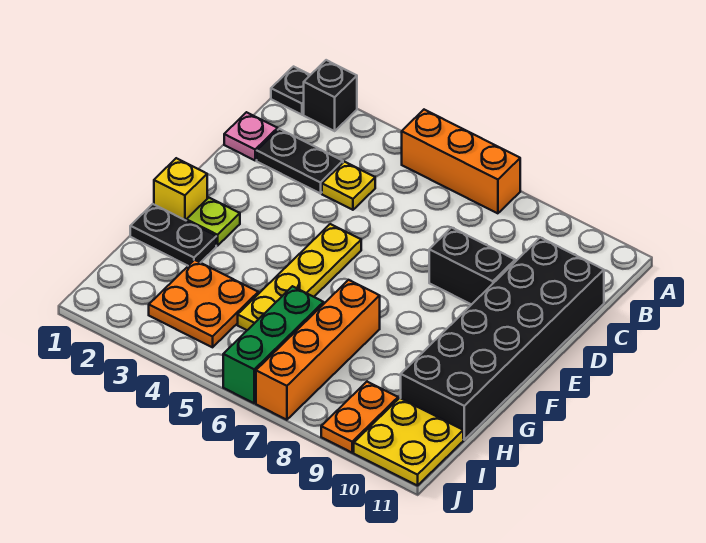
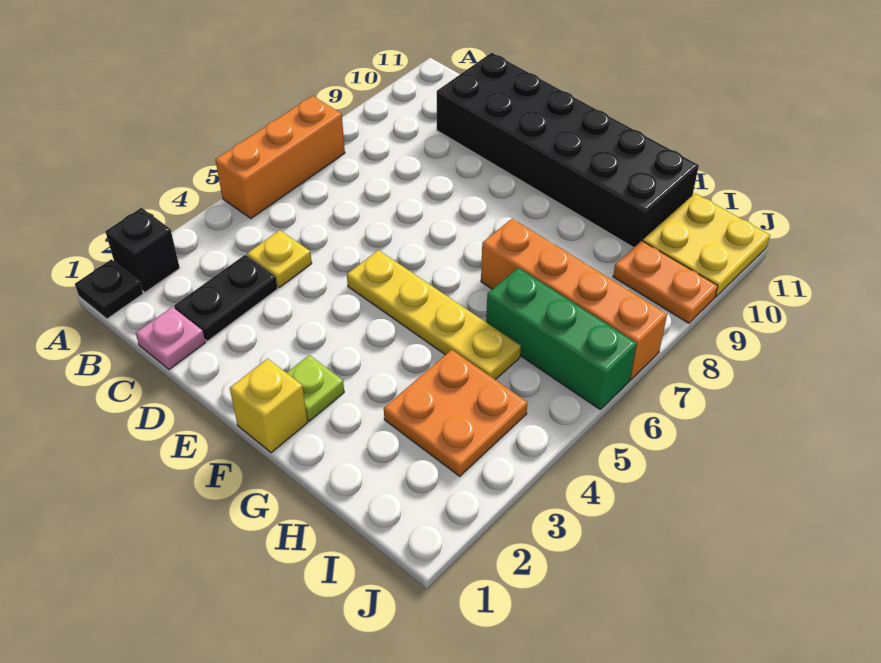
black brick D8:D9 level 1 -> none
black plate G1:G2 level 1 -> none

